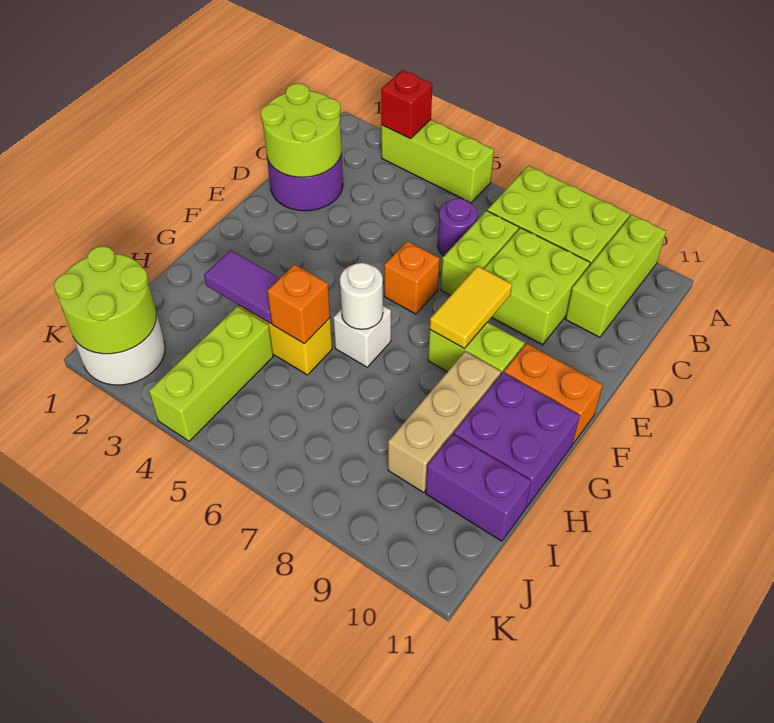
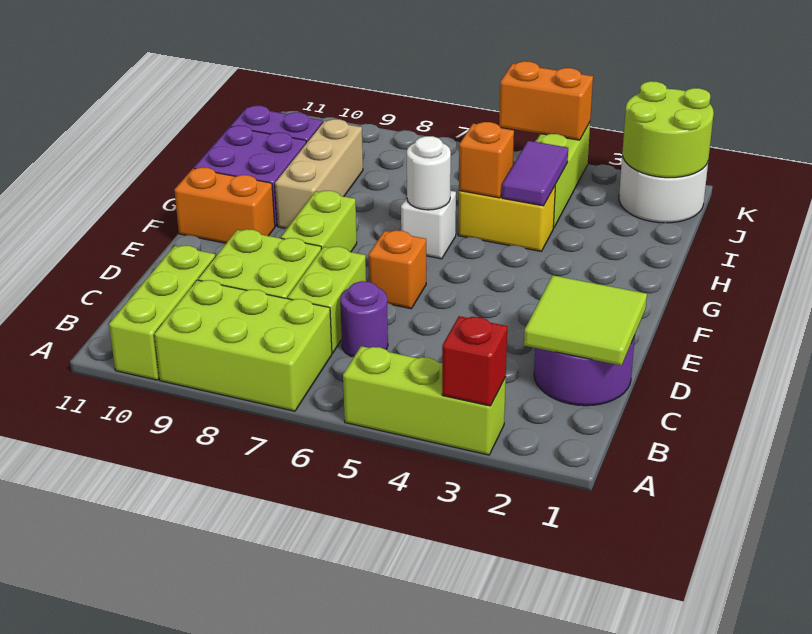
lime round brick C1:D2 level 2 -> lime tile C1:D2 level 2
yellow tile E8:F8 level 2 -> none
lime brick F8:F9 level 1 -> lime brick E8:F8 level 1
purple tile H3:H4 level 2 -> purple tile H4:I4 level 2
none -> orange brick K4:K5 level 2

